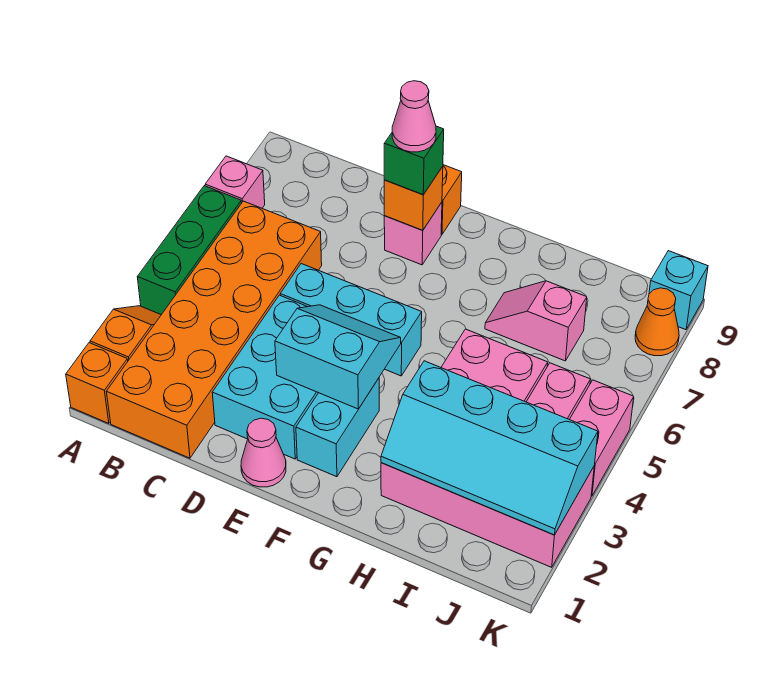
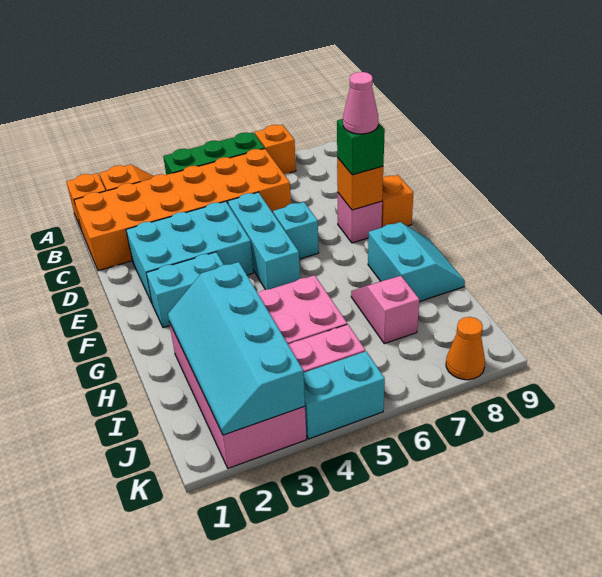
pink brick A7 level 1 -> orange brick A7 level 1
pink cone E1 level 1 -> none
cyan slope E3:F4 level 2 top 3 -> cyan slope G8:H9 level 1 top 8
pink brick K4:K5 level 1 -> cyan brick K4:K5 level 1
cyan brick K9 level 1 -> cyan brick E6 level 1

